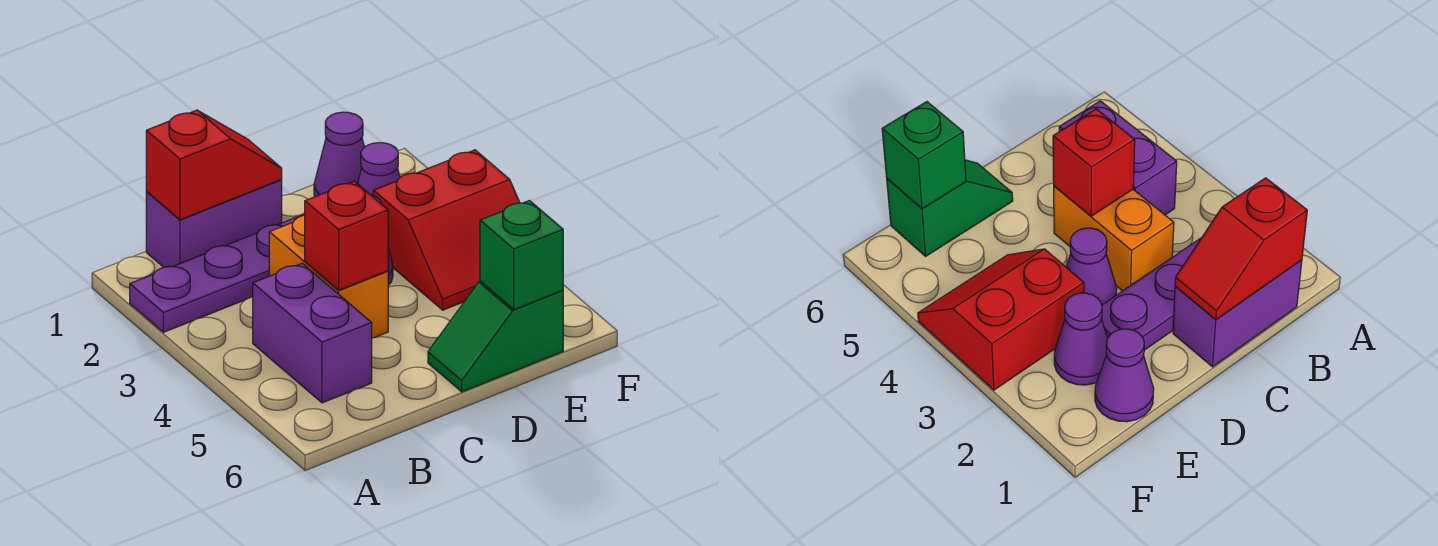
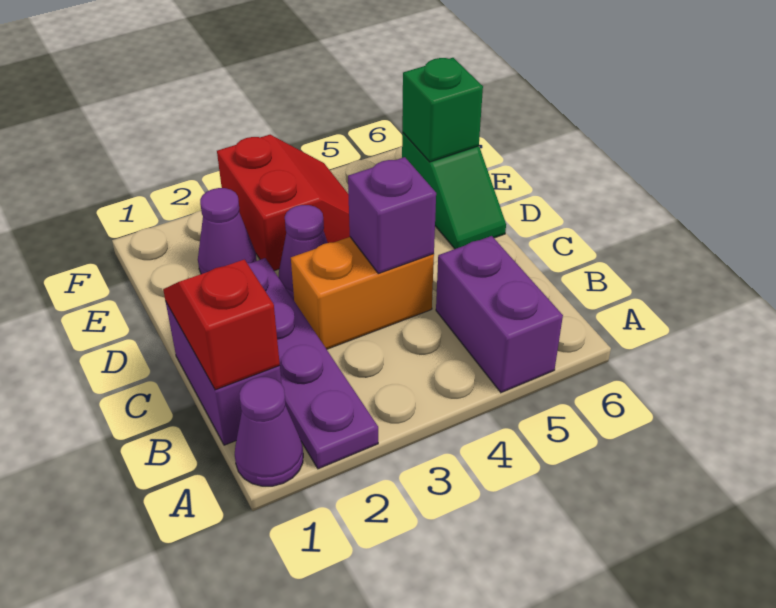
purple brick B4:B5 level 1 -> purple brick A5:B5 level 1
red brick C4 level 2 -> purple brick C4 level 2
purple cone E1 level 1 -> purple cone A1 level 1

